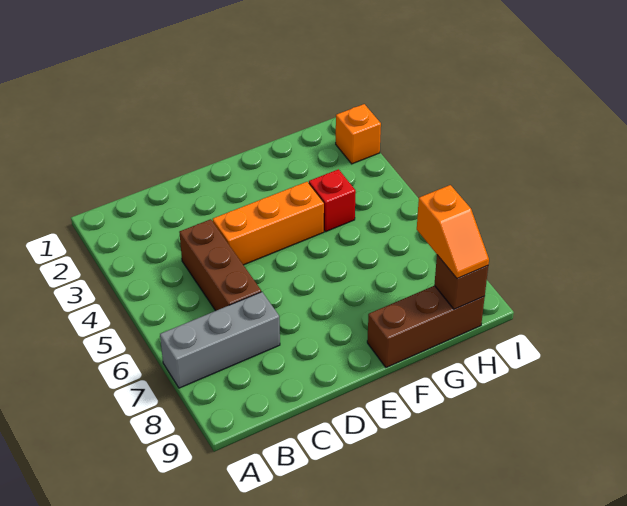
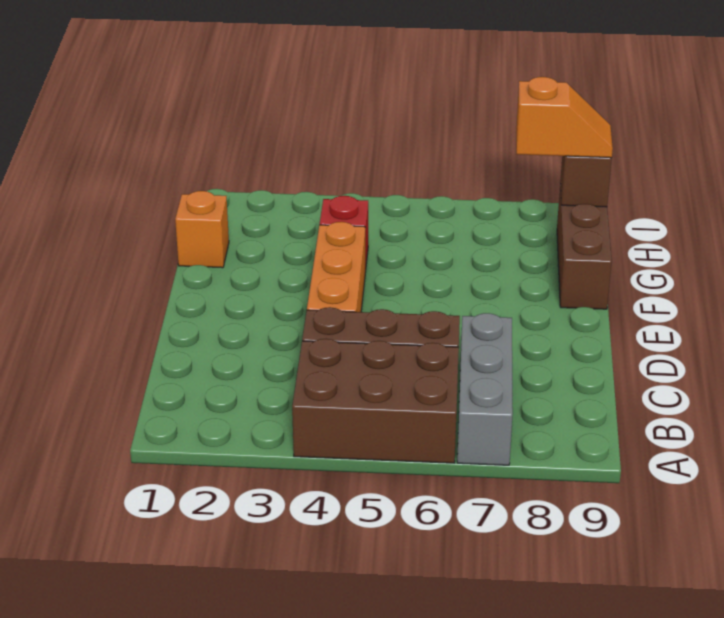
none -> brown brick A4:B6 level 1
orange brick I2 level 1 -> orange brick G1 level 1

